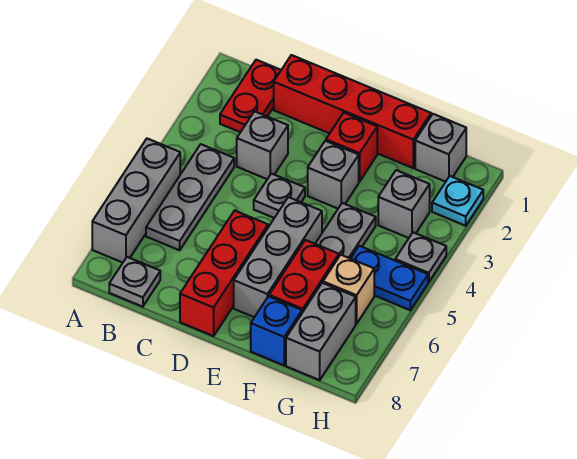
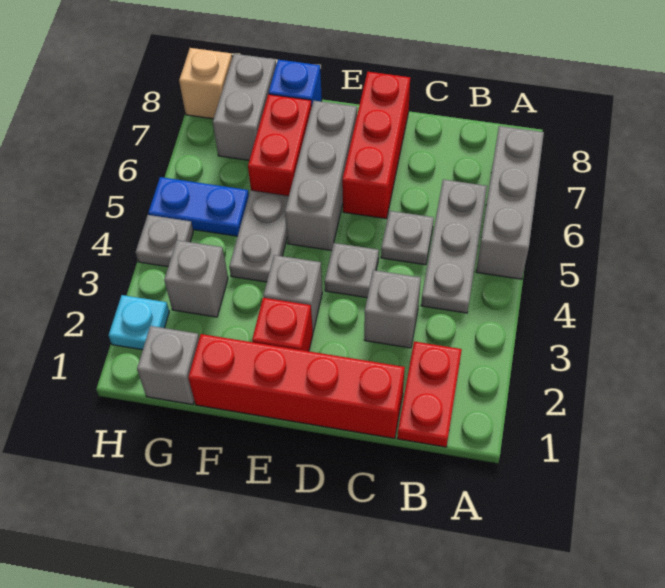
grey plate B8 level 1 -> grey plate C5 level 1
tan brick G6 level 1 -> tan brick H8 level 1

